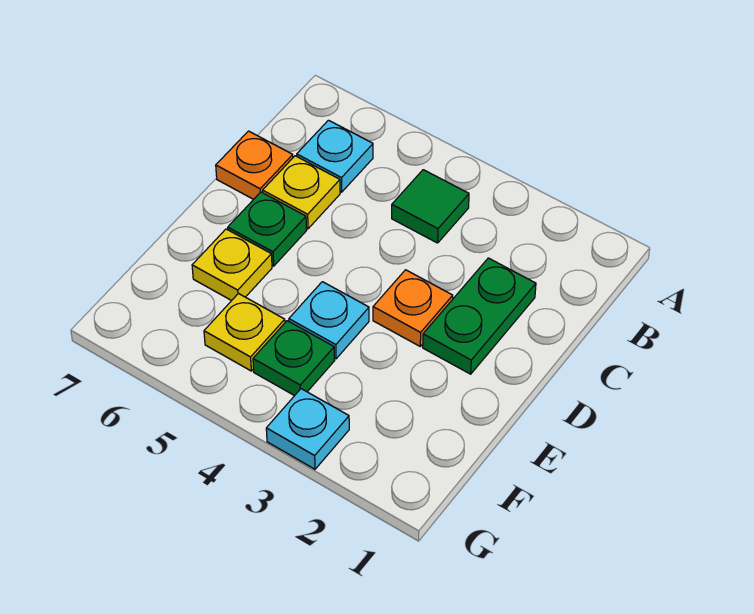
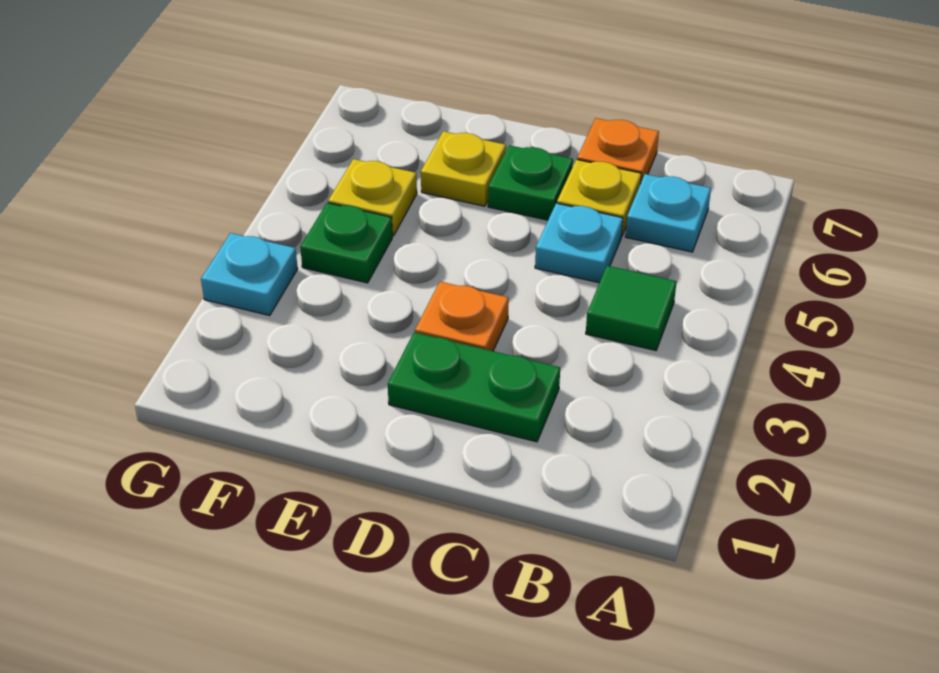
cyan plate E4 level 1 -> cyan plate C5 level 1

